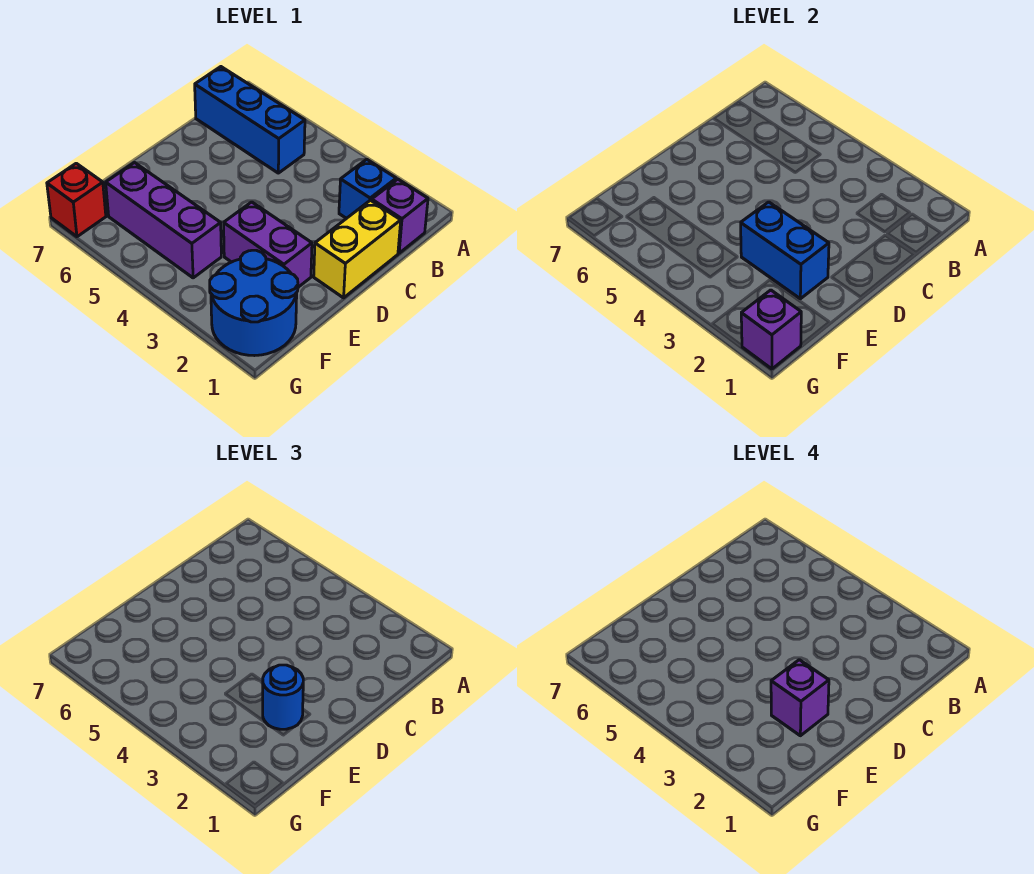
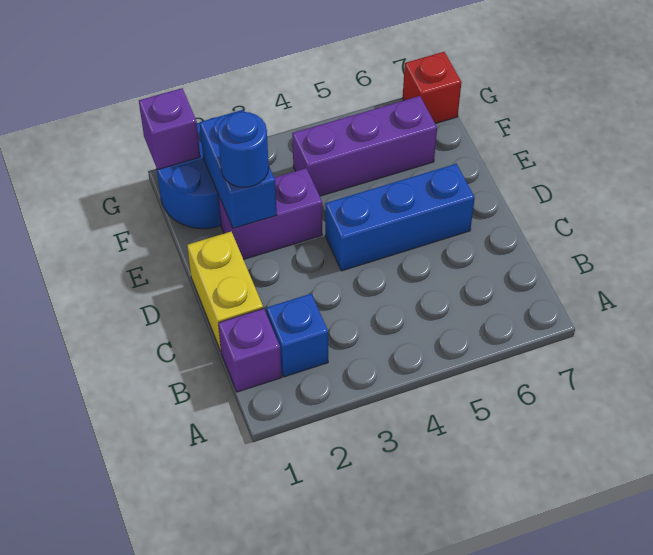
blue brick B5:B7 level 1 -> blue brick D4:D6 level 1
blue brick E2:E3 level 2 -> blue brick E2:F2 level 2
purple brick E2 level 4 -> none

